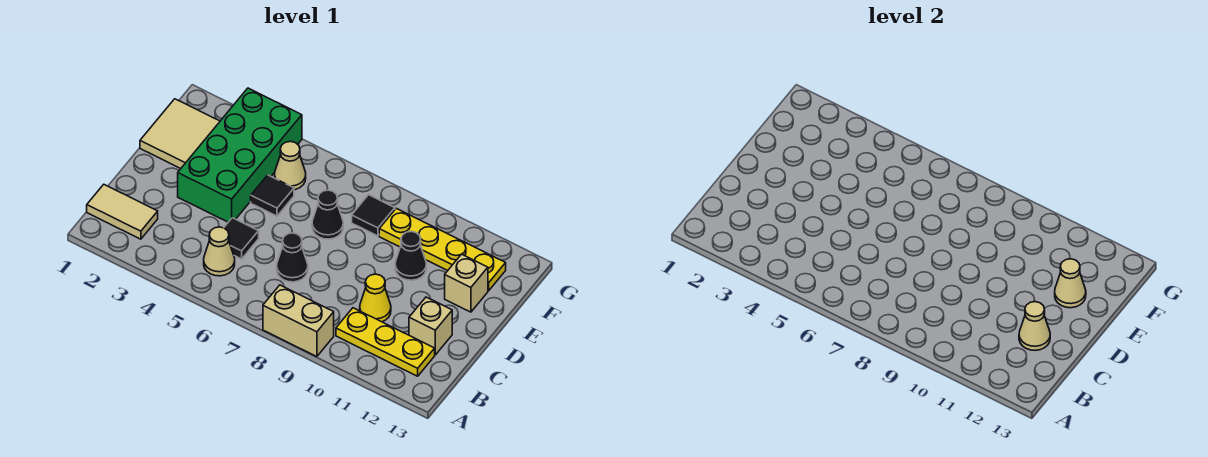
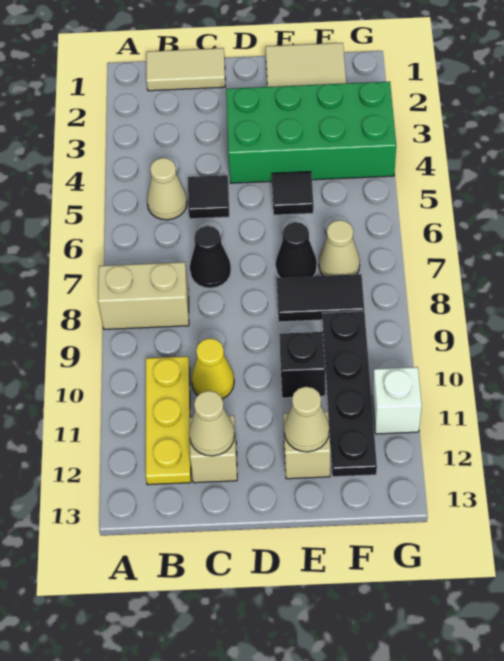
tan brick A8:A9 level 1 -> tan brick A8:B8 level 1
tan tile B1:B2 level 1 -> tan tile B1:C1 level 1
black cone E10 level 1 -> black brick E10 level 1
tan cone F5 level 1 -> tan cone F7 level 1
black tile F8 level 1 -> black tile E8:F8 level 1
yellow plate F9:F12 level 1 -> black plate F9:F12 level 1
none -> white brick G11 level 1

